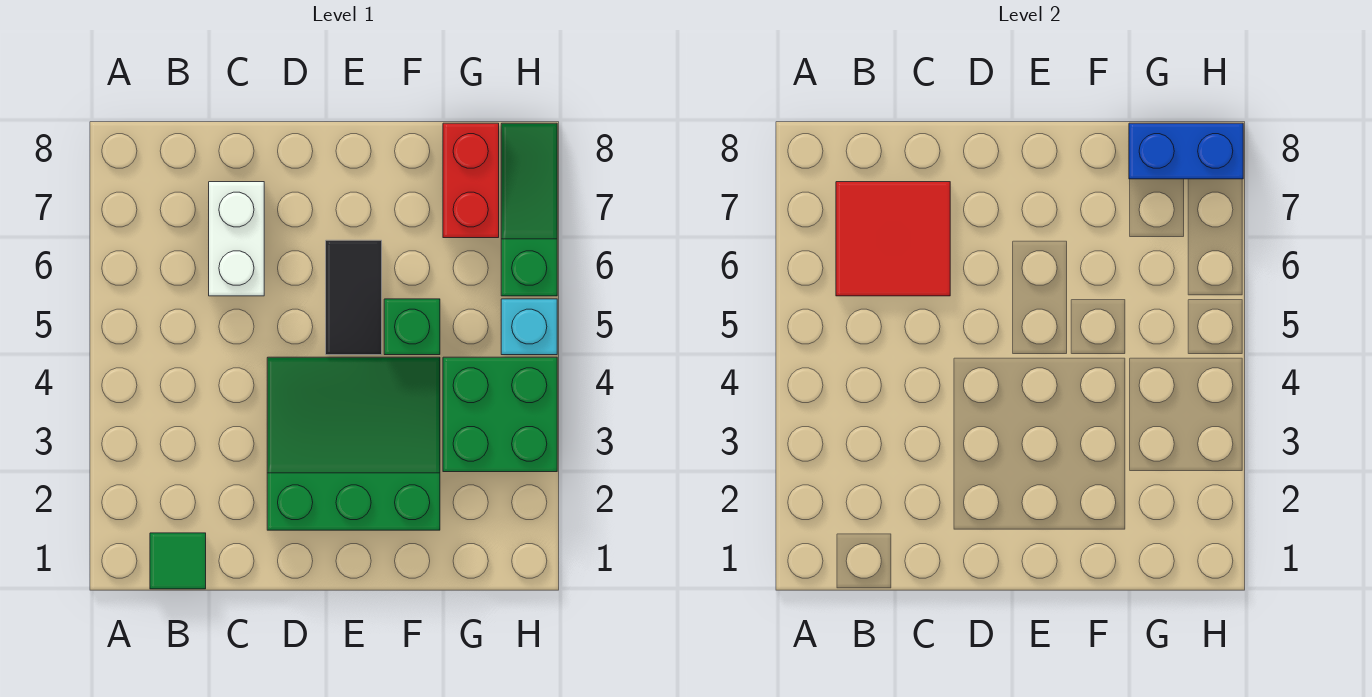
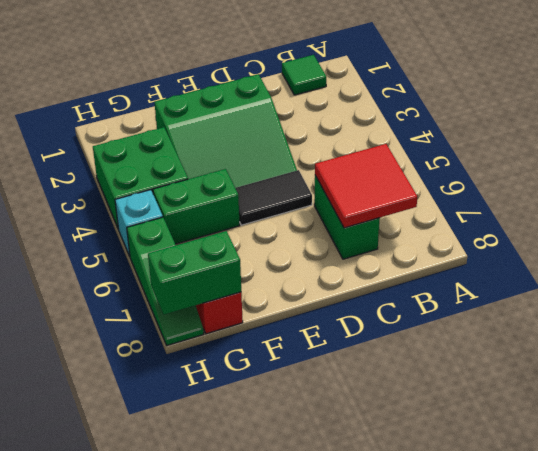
white brick C6:C7 level 1 -> green brick C6:C7 level 1
black tile E5:E6 level 1 -> black tile D5:E5 level 1
green brick F5 level 1 -> green brick F5:G5 level 1
blue brick G8:H8 level 2 -> green brick G8:H8 level 2

